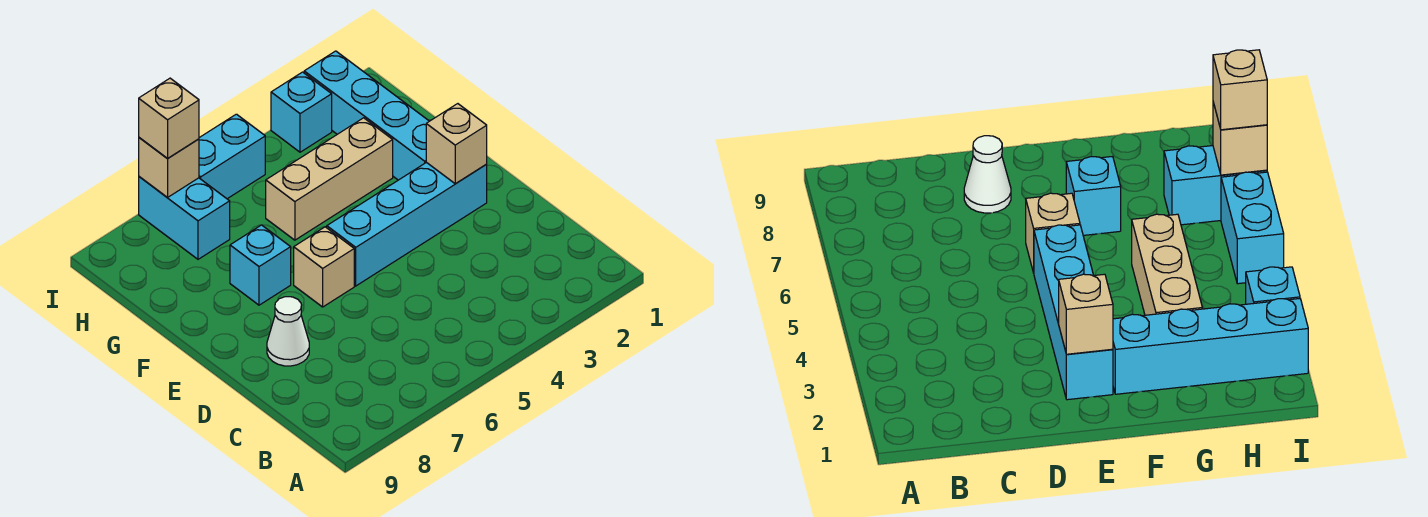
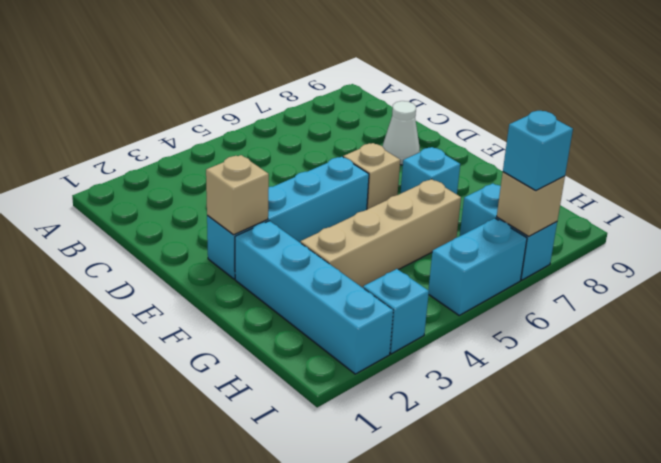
tan brick G3:G5 level 1 -> tan brick G3:G6 level 1
tan brick I7 level 3 -> cyan brick I7 level 3

